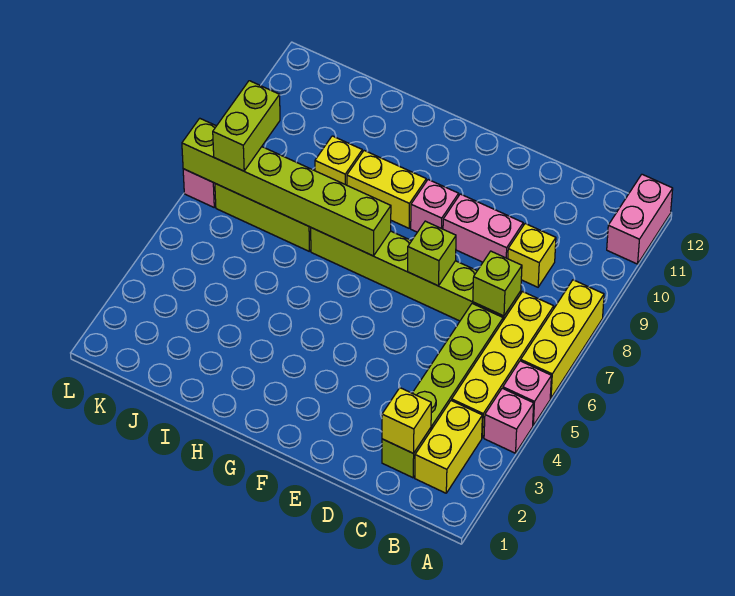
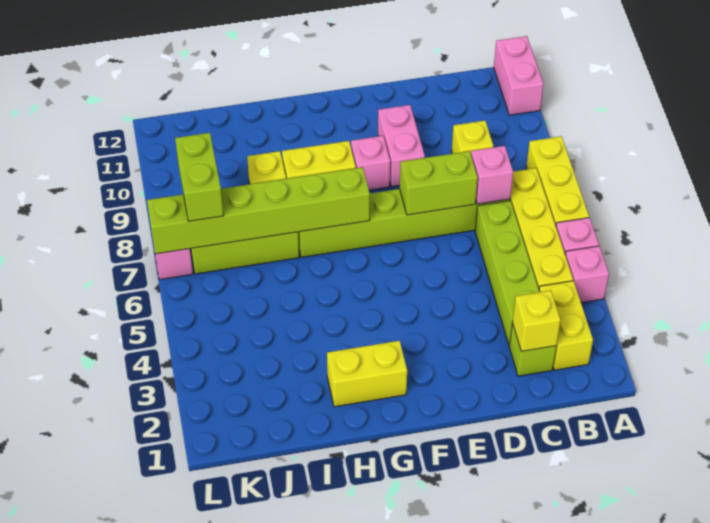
lime brick C7 level 2 -> pink brick C7 level 2
pink brick D9:E9 level 1 -> pink brick E9:E10 level 1
lime brick E7 level 2 -> lime brick D7:E7 level 2
none -> yellow brick G2:H2 level 1

